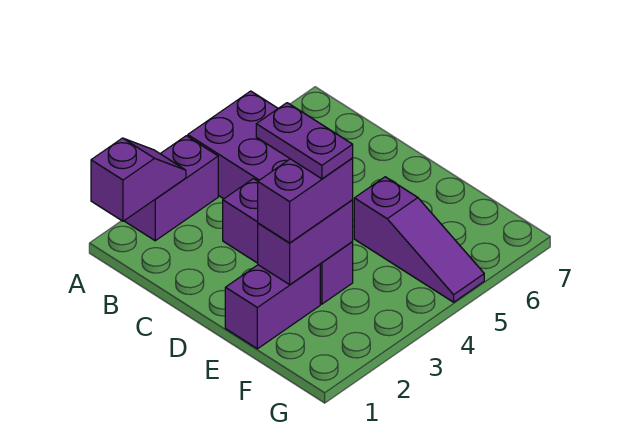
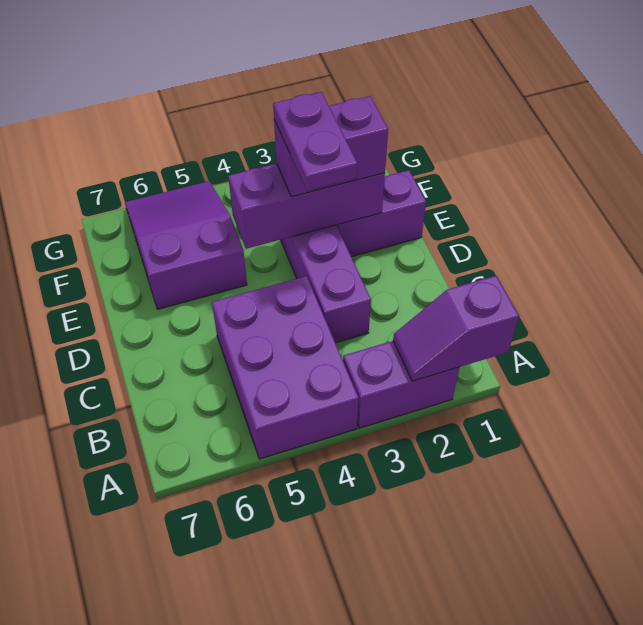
purple brick E2:E3 level 2 -> purple brick E2:E4 level 2
purple slope E5:G5 level 1 top E -> purple slope E5:G6 level 1 top E

